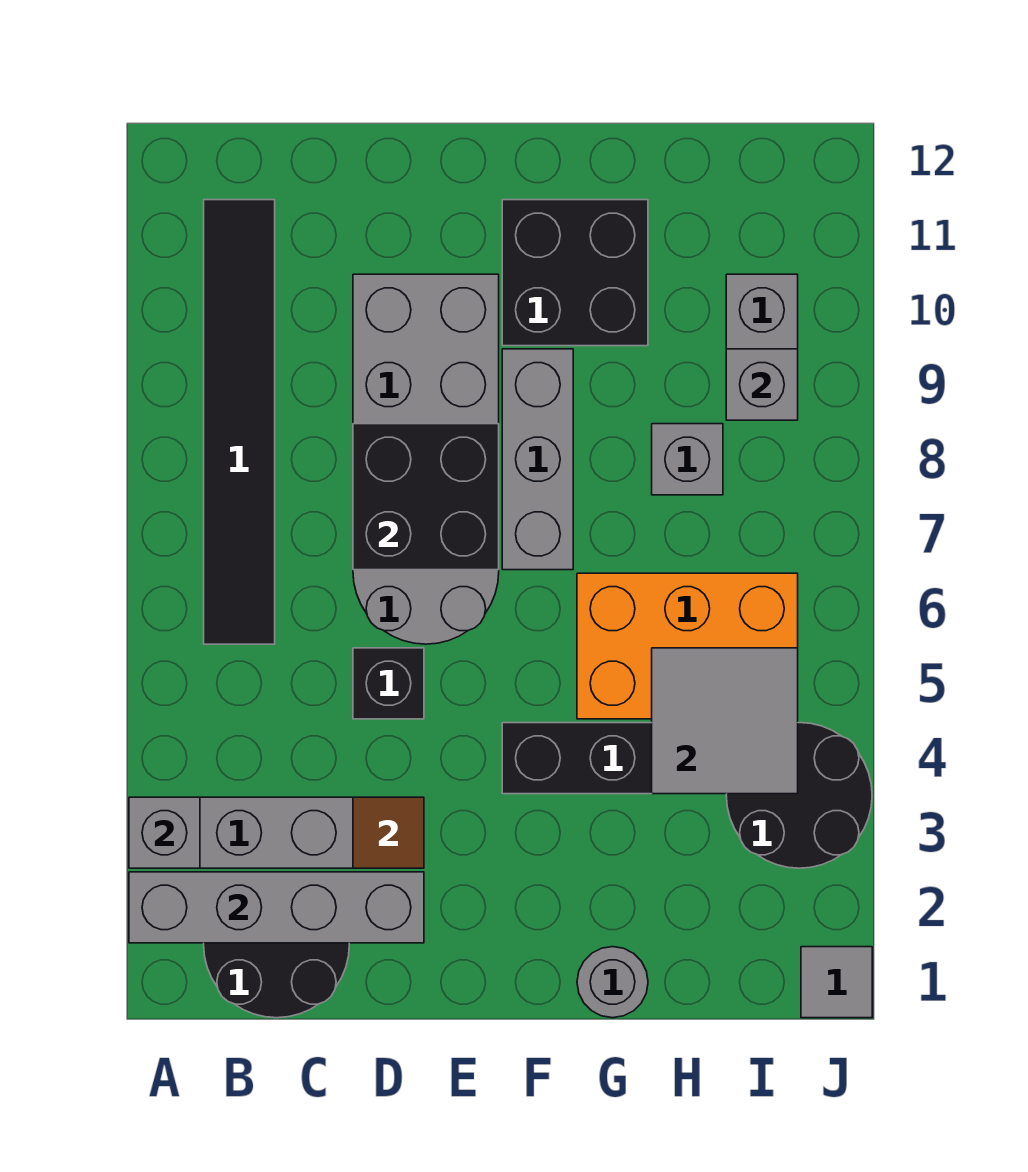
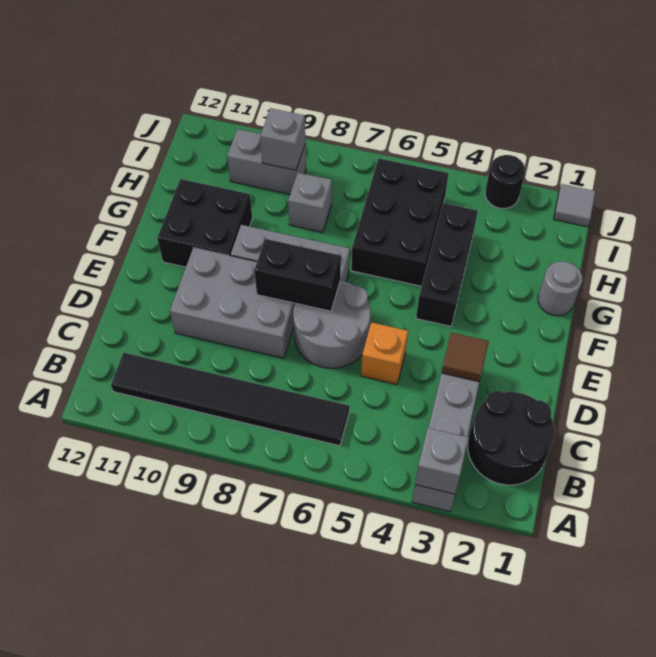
grey brick A2:D2 level 2 -> none
black brick D5 level 1 -> orange brick D5 level 1
black brick D7:E8 level 2 -> black brick E7:E8 level 2
orange brick G5:I6 level 1 -> black brick G5:I6 level 1
grey tile H4:I5 level 2 -> none
black round brick I3:J4 level 1 -> black round brick J3 level 1

